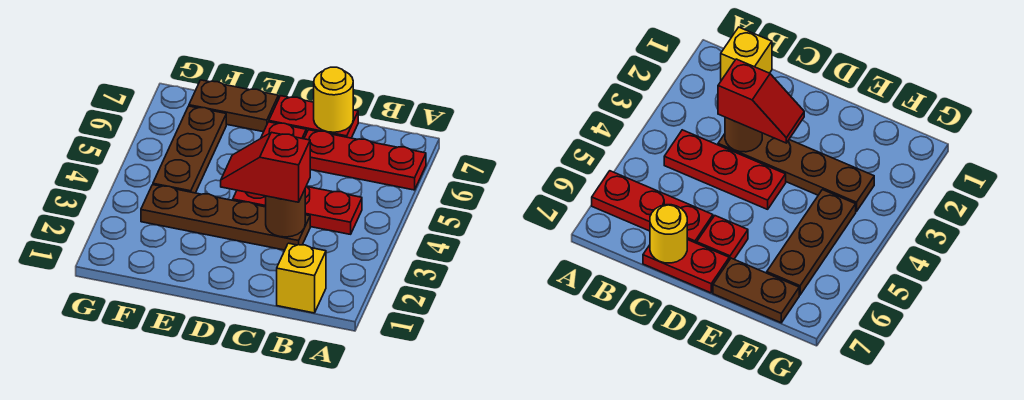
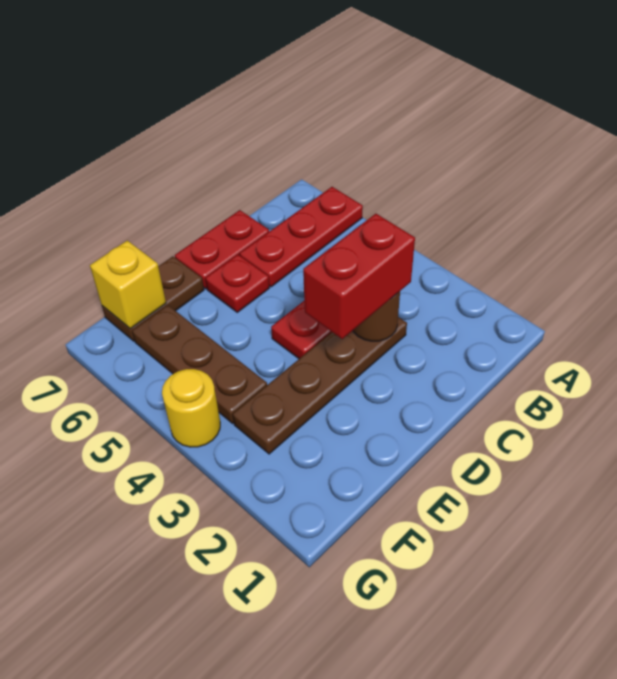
yellow brick B1 level 1 -> yellow brick F7 level 2
red slope C3:D3 level 3 top C -> red brick C3:D3 level 3
yellow round brick C7 level 2 -> yellow round brick G4 level 1

